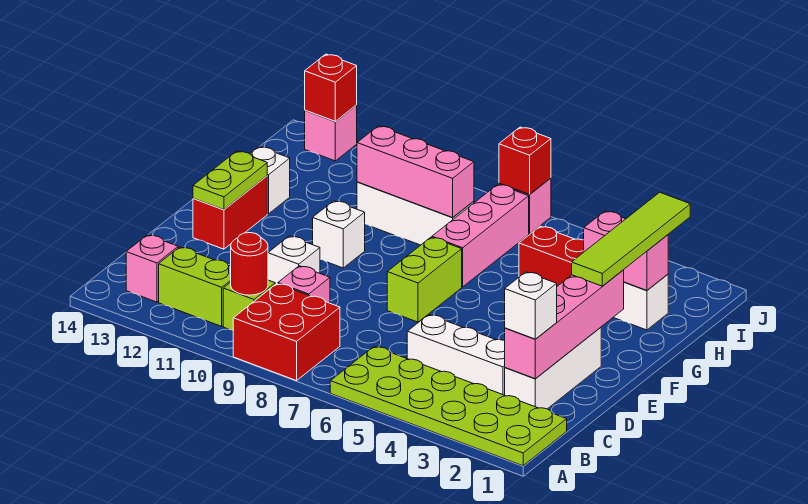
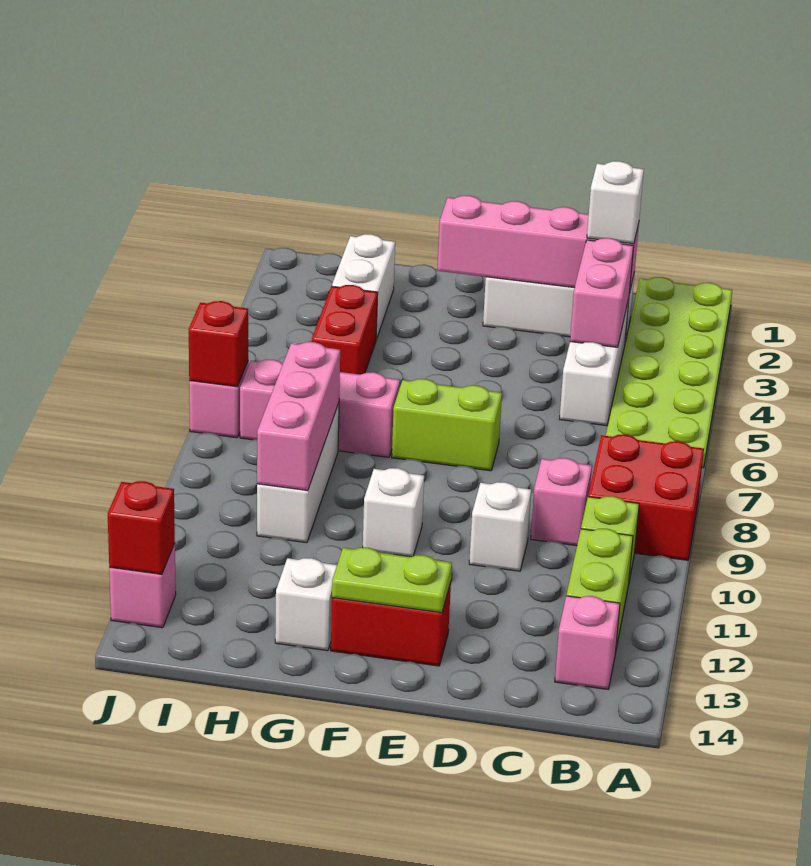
red round brick B10 level 2 -> none
lime tile F2:I2 level 3 -> none
pink brick H2:H3 level 2 -> pink brick C3:C4 level 2

